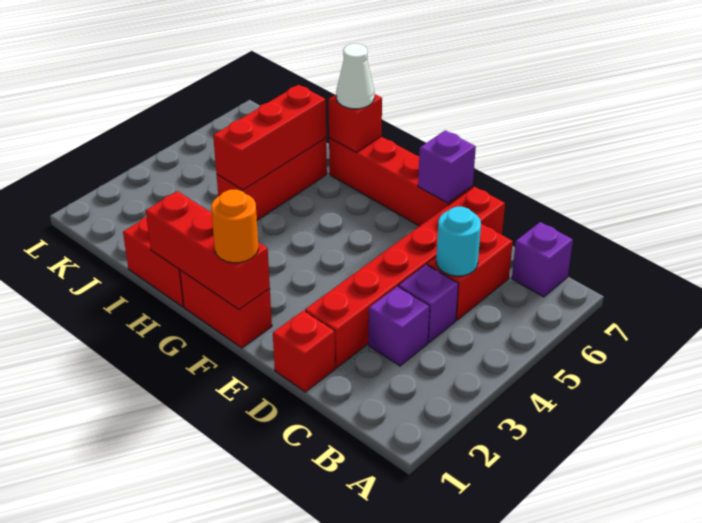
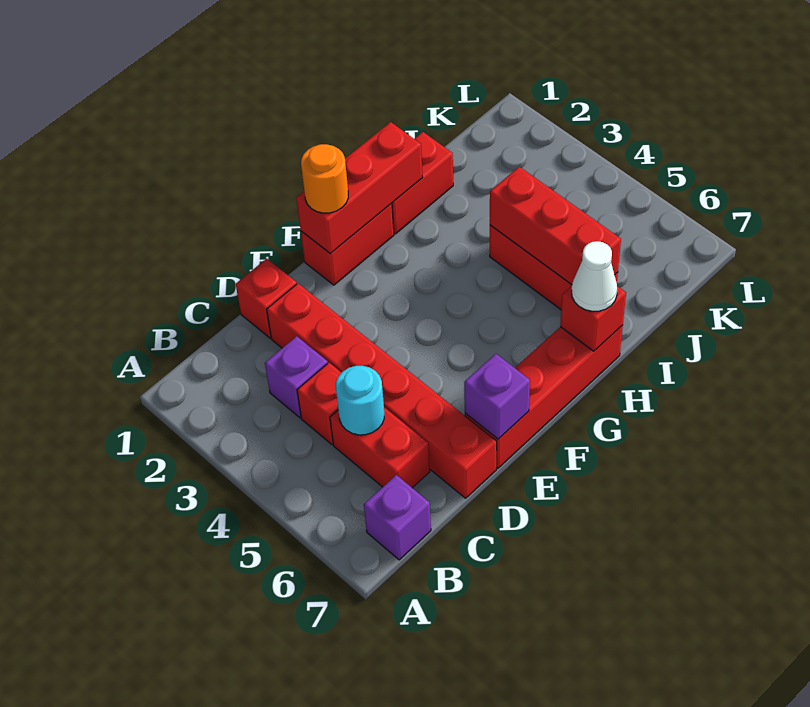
purple brick C4 level 1 -> red brick C4 level 1

